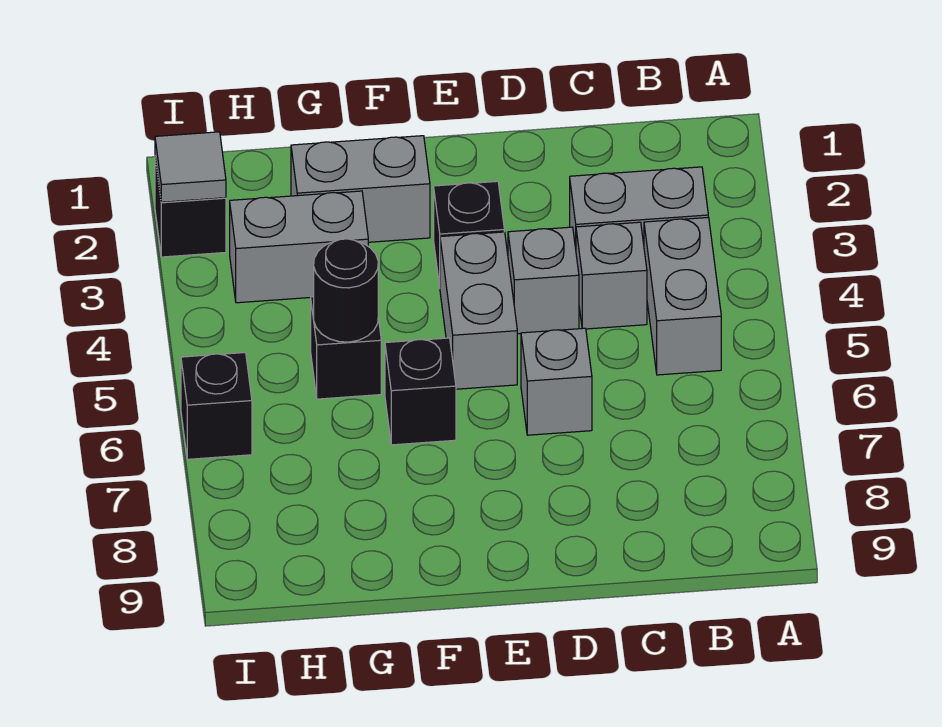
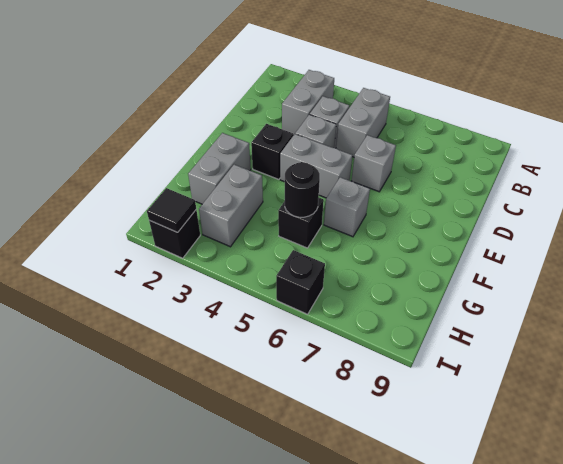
grey brick B4:B5 level 1 -> grey brick B5:C5 level 1
black brick F6 level 1 -> grey brick F6 level 1
grey tile I2 level 2 -> black tile I2 level 2

